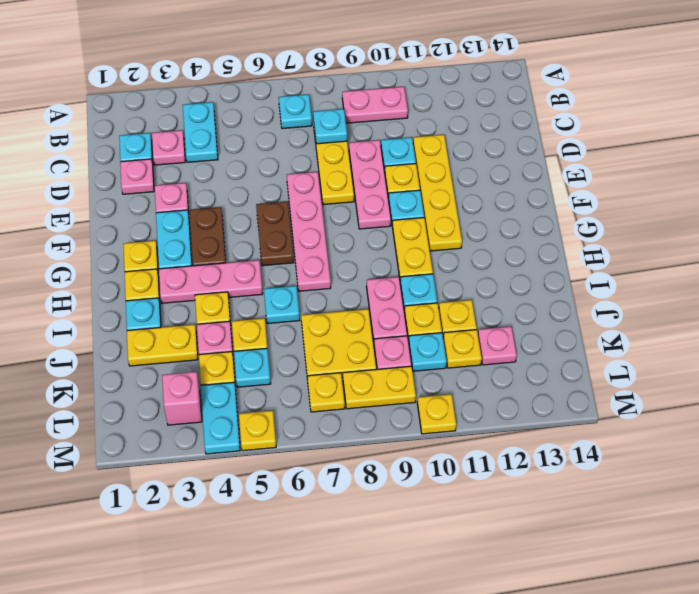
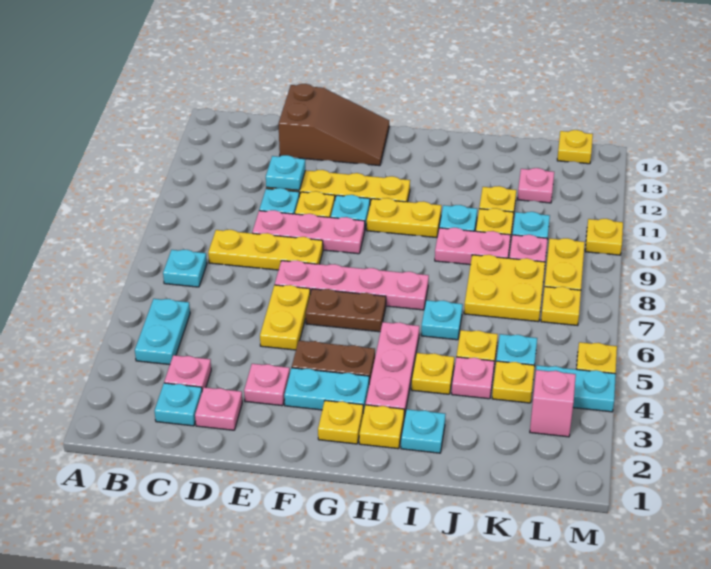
cyan plate B4:C4 level 1 -> cyan plate B4:B5 level 1
pink plate B9:B10 level 1 -> none
cyan plate C8 level 2 -> cyan plate D11 level 2
none -> brown slope D13:F14 level 1 top D
yellow plate J2:J3 level 1 -> yellow plate E5:E6 level 1
yellow plate K11 level 1 -> yellow plate L14 level 1

